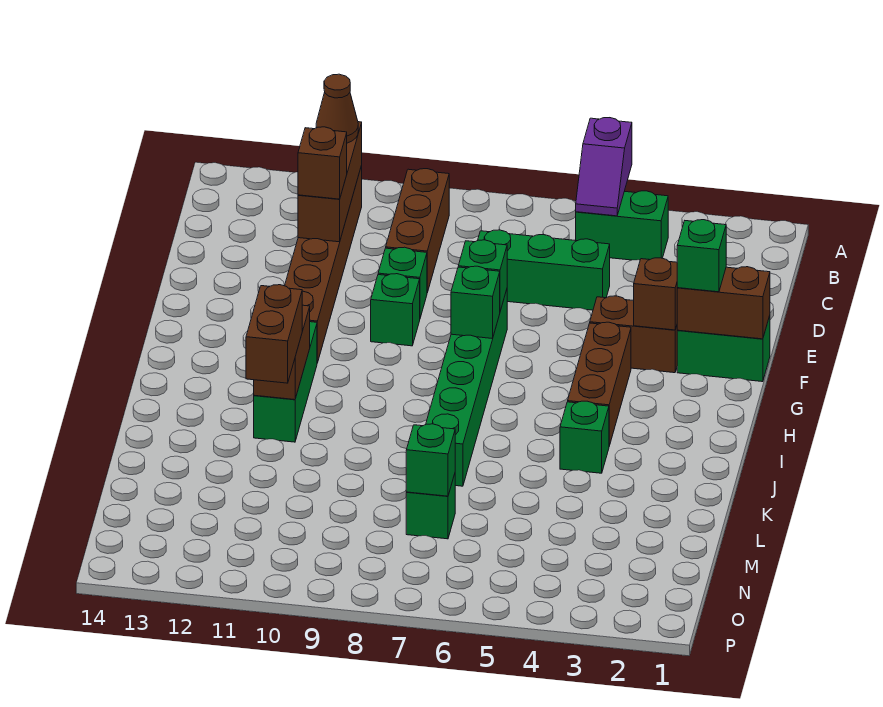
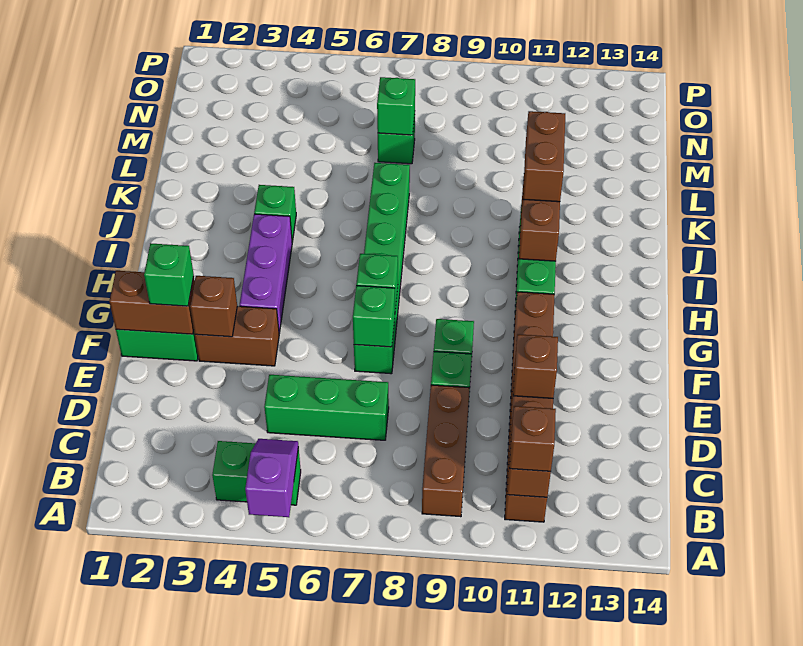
brown cone B11 level 3 -> brown brick B11 level 3
brown brick G4:I4 level 1 -> purple brick G4:I4 level 1

